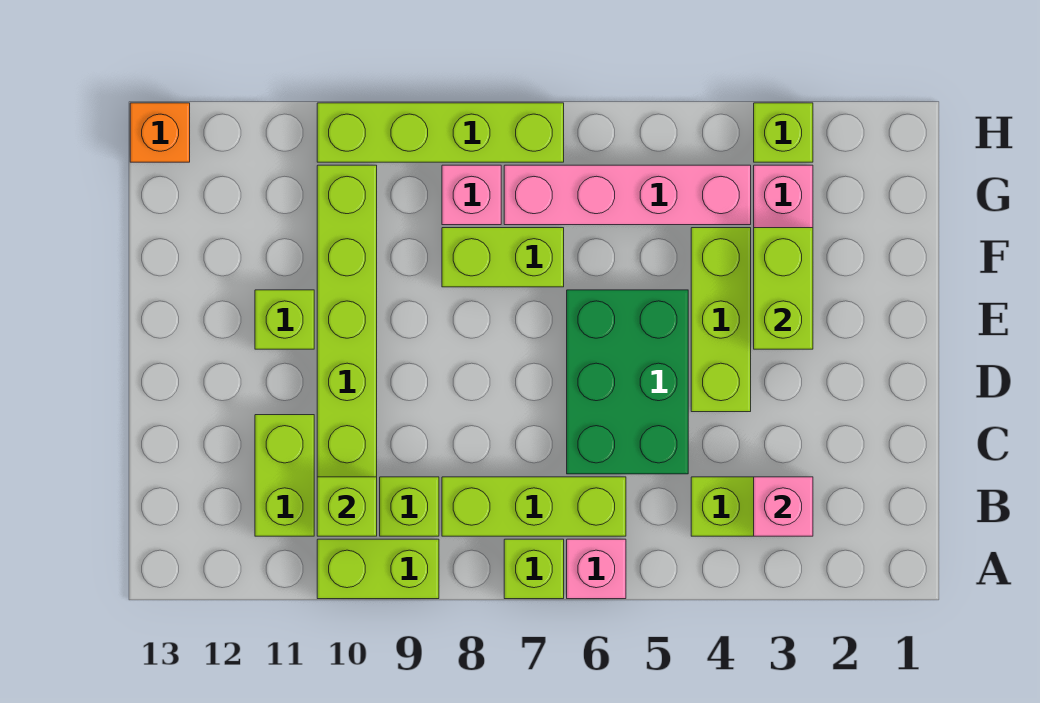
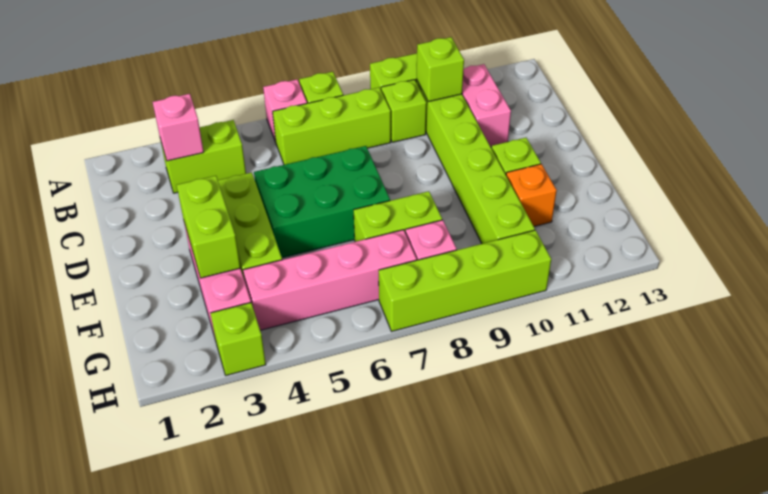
lime brick B11:C11 level 1 -> pink brick B11:C11 level 1
green brick C5:E6 level 1 -> green brick D5:E7 level 1
orange brick H13 level 1 -> orange brick F11 level 1

